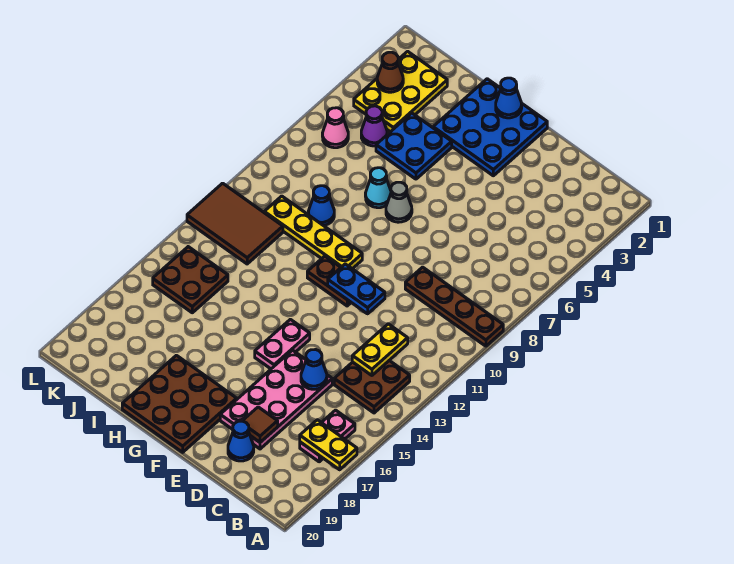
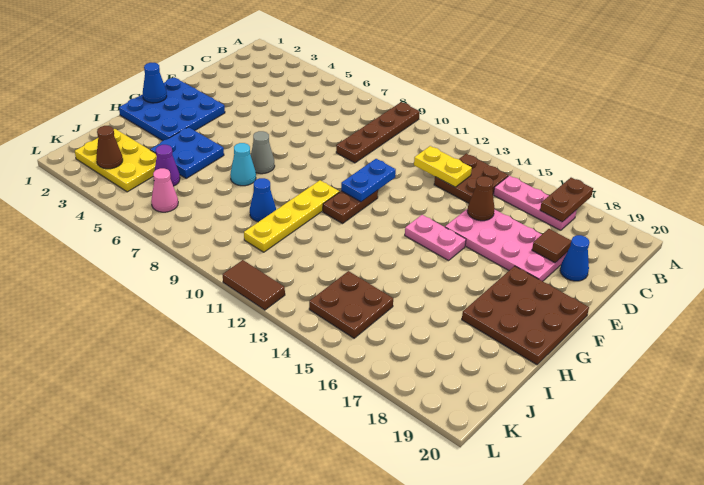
yellow plate A17:B17 level 2 -> brown plate A17:B17 level 2
pink plate B16:B17 level 1 -> pink plate B15:B17 level 1
blue cone D15 level 2 -> brown cone D15 level 2
brown tile J11:L12 level 1 -> brown tile L11:L12 level 1

